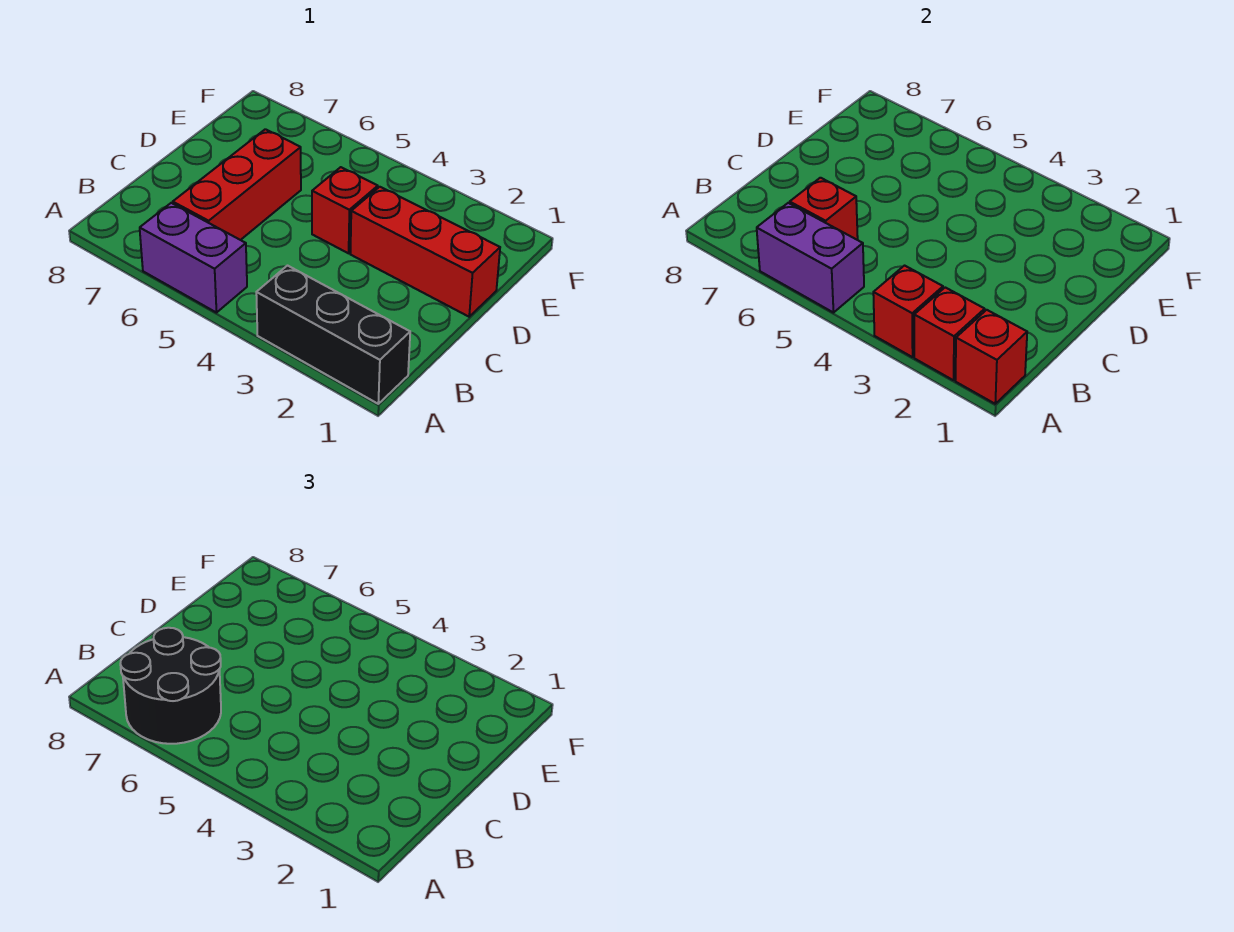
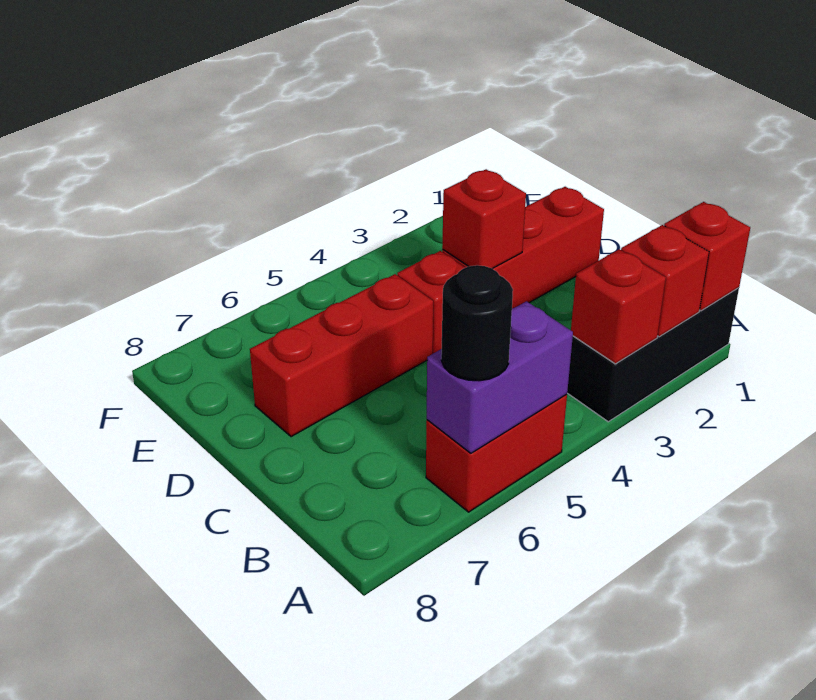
purple brick A5:A6 level 1 -> red brick A5:A6 level 1
black round brick A6:B7 level 3 -> black round brick A6 level 3
red brick B6:D6 level 1 -> red brick D5:D7 level 1
red brick B6 level 2 -> red brick D3 level 2

